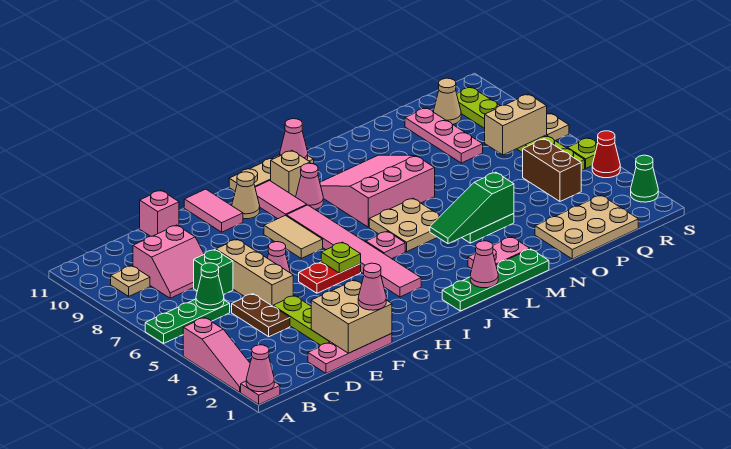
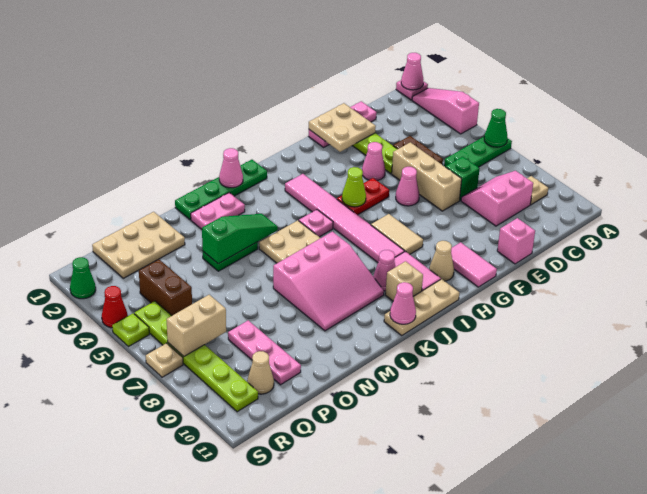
green cone C6 level 2 -> green cone A6 level 2
tan brick E1:F2 level 2 -> tan plate E1:F2 level 2
pink cone F1 level 3 -> pink cone F4 level 1
lime plate H5 level 2 -> lime cone H5 level 2

